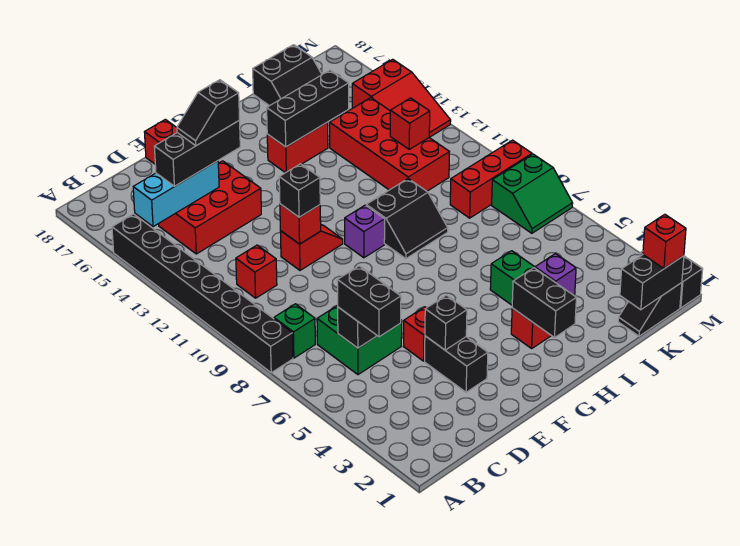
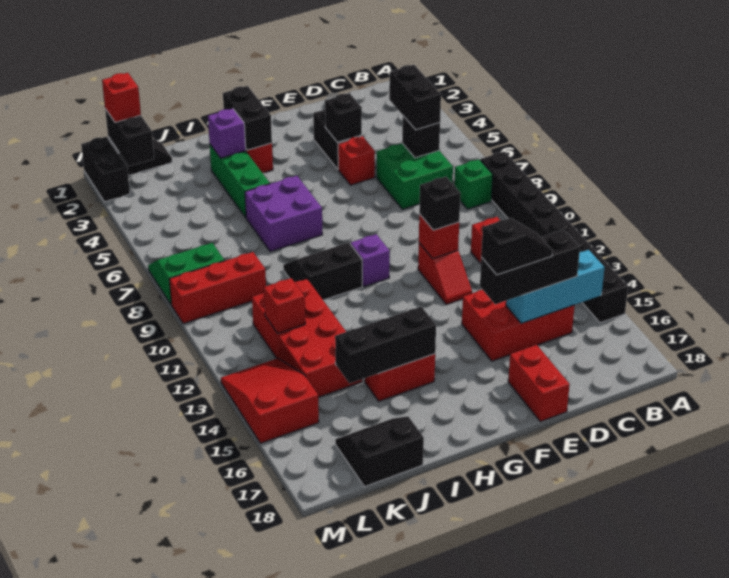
red slope E11:F11 level 1 top E -> red slope E11:E12 level 1 top 11
none -> purple brick H6:I7 level 1
black brick K1:L1 level 2 -> black brick L1:L2 level 2

